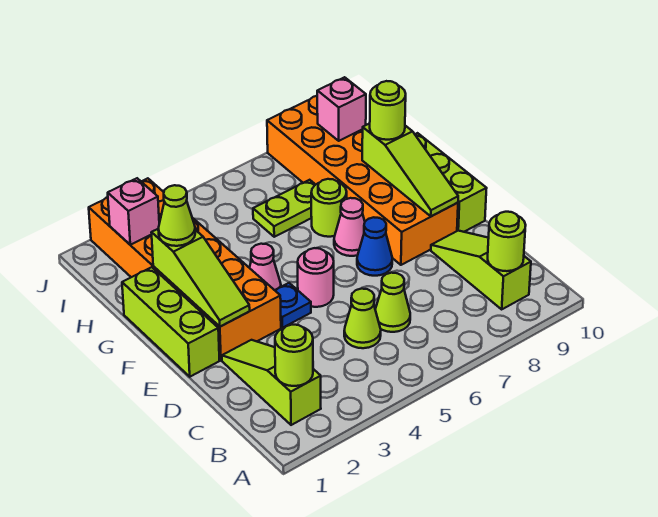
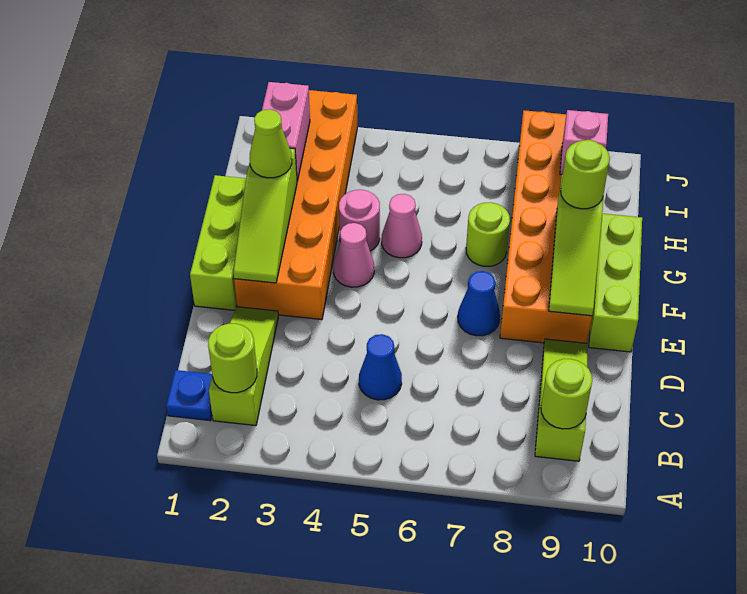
lime cone C5 level 1 -> blue cone C5 level 1
lime cone C6 level 1 -> none
blue plate E4 level 1 -> blue plate B1 level 1
pink round brick E5 level 1 -> pink round brick G4 level 1
pink cone F7 level 1 -> pink cone G5 level 1
lime plate H6:H7 level 1 -> none
pink brick I2 level 2 -> pink brick H2:I2 level 2

